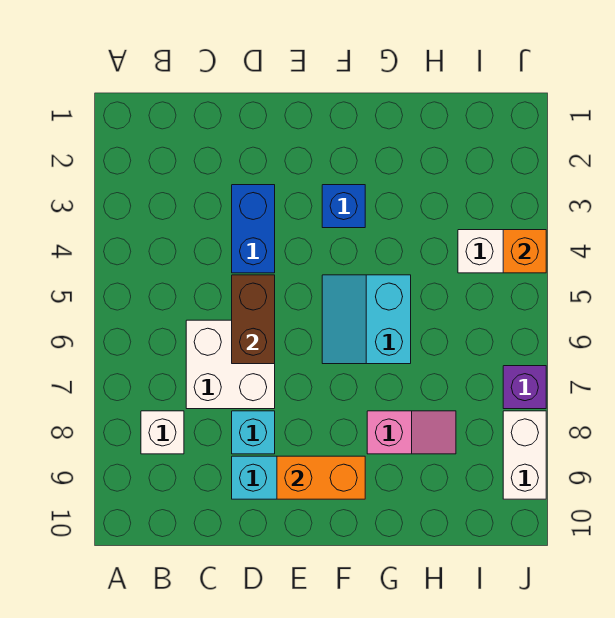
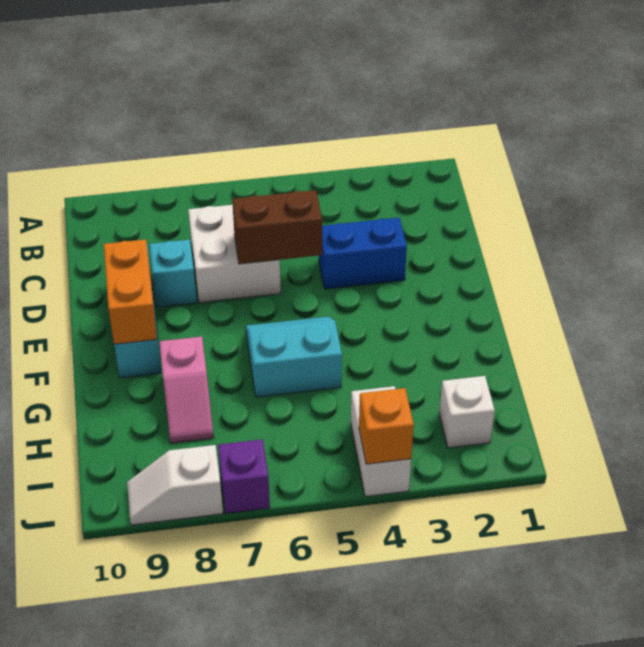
white brick B8 level 1 -> white brick I2 level 1
blue brick F3 level 1 -> none
white brick J8:J9 level 1 -> white slope J8:J9 level 1 top 8

